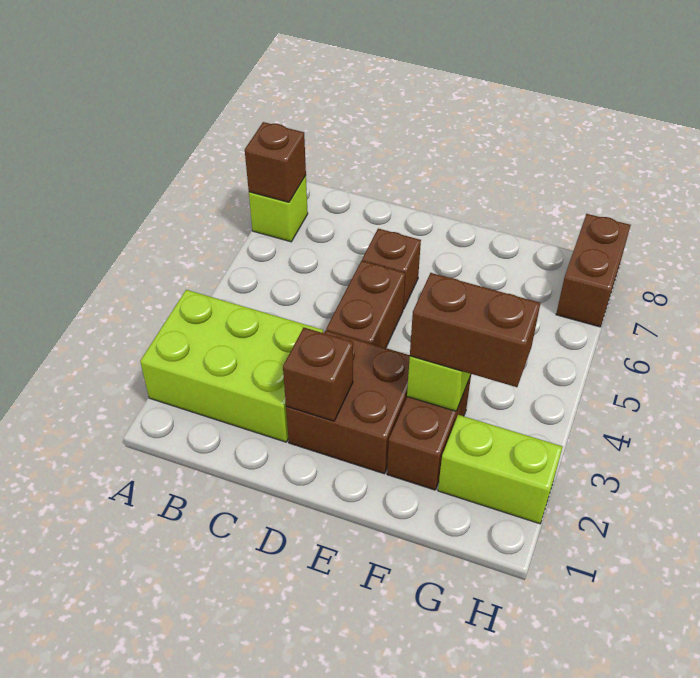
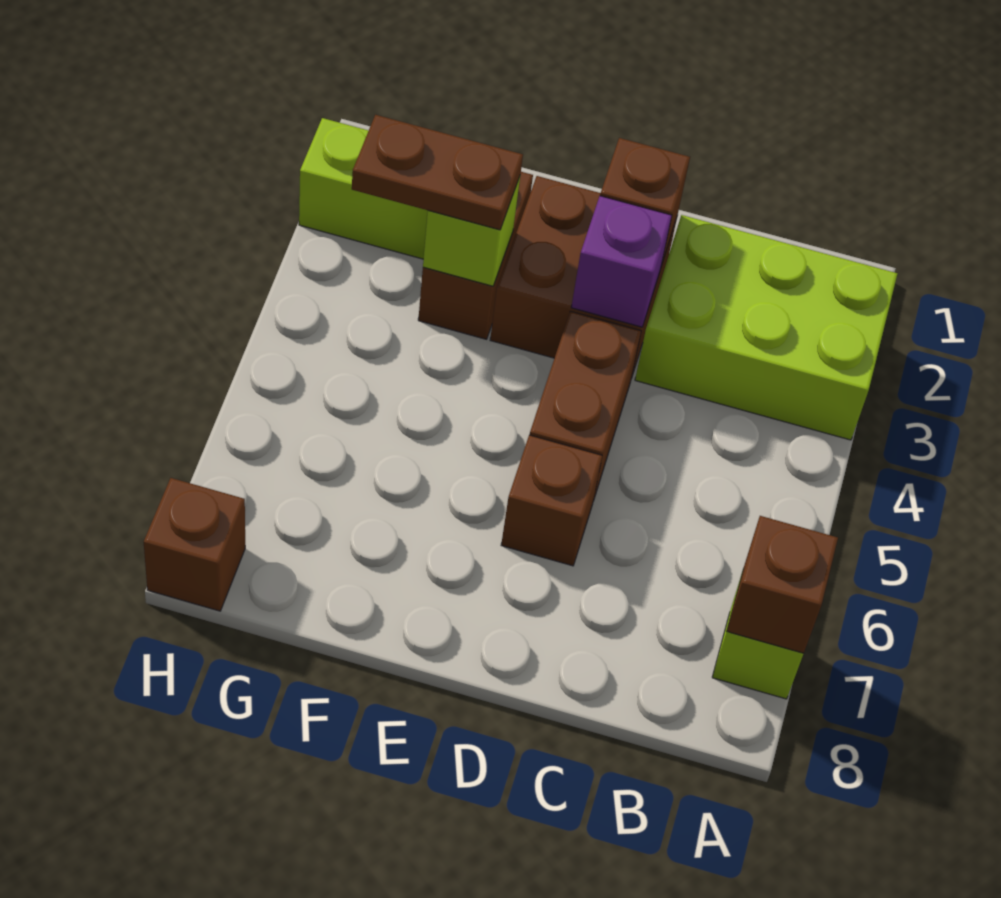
none -> purple brick D3 level 2
brown brick F3:G3 level 3 -> brown plate F3:G3 level 3
brown brick H7:H8 level 1 -> brown brick H8 level 1

